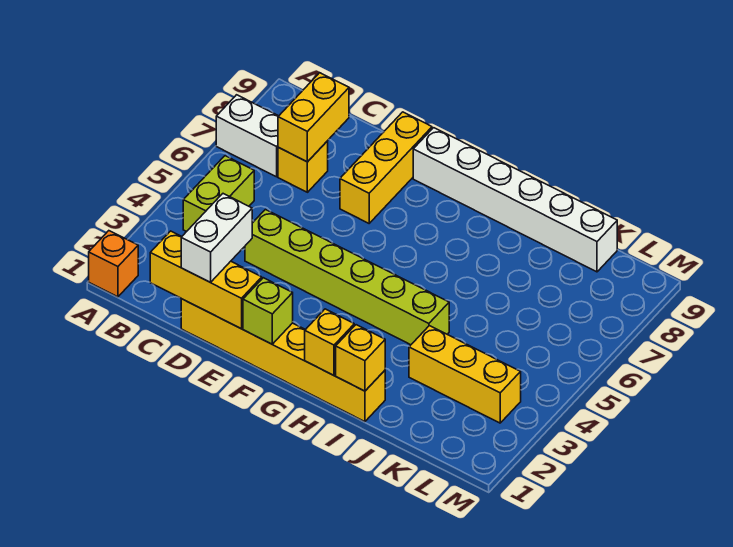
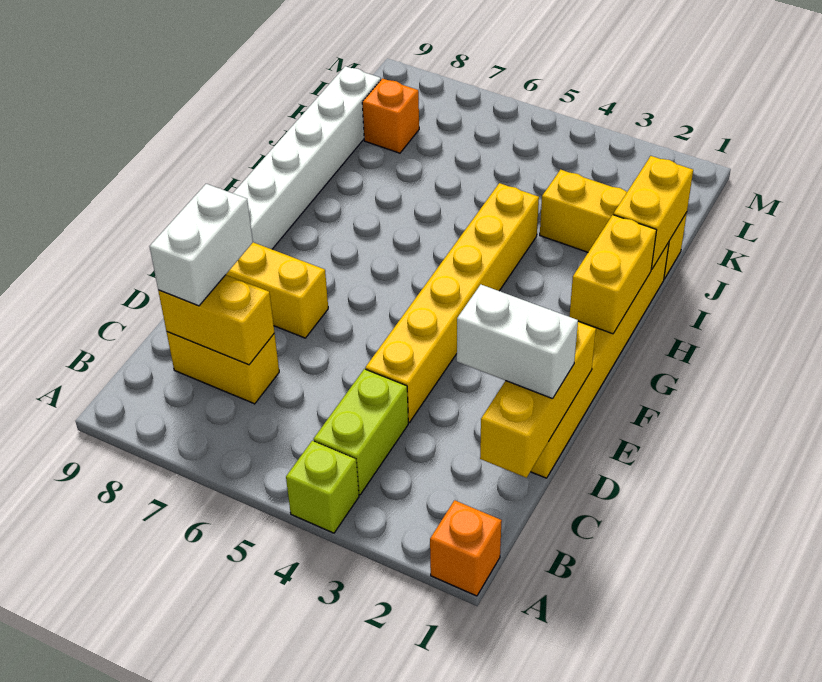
white brick A7:B7 level 1 -> white brick C8:D8 level 3
lime brick B4:B5 level 1 -> lime brick B4:C4 level 1
yellow brick C7 level 1 -> yellow brick C7:C8 level 1
lime brick D4:I4 level 1 -> yellow brick D4:I4 level 1
lime brick F1 level 2 -> lime brick A4 level 1
yellow brick H1 level 2 -> yellow brick G1:H1 level 2
yellow brick I1 level 2 -> yellow brick I1:J1 level 2
yellow brick J3:L3 level 1 -> yellow brick J1:J3 level 1
none -> orange brick K8 level 1

